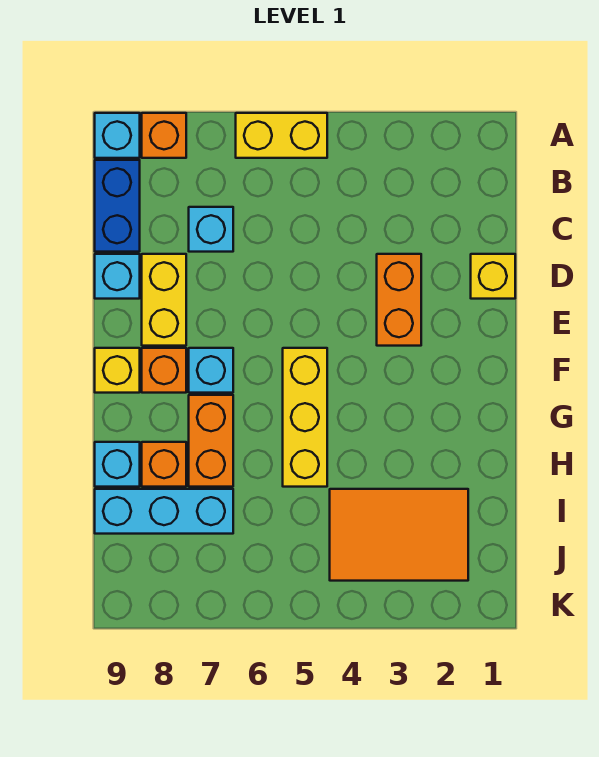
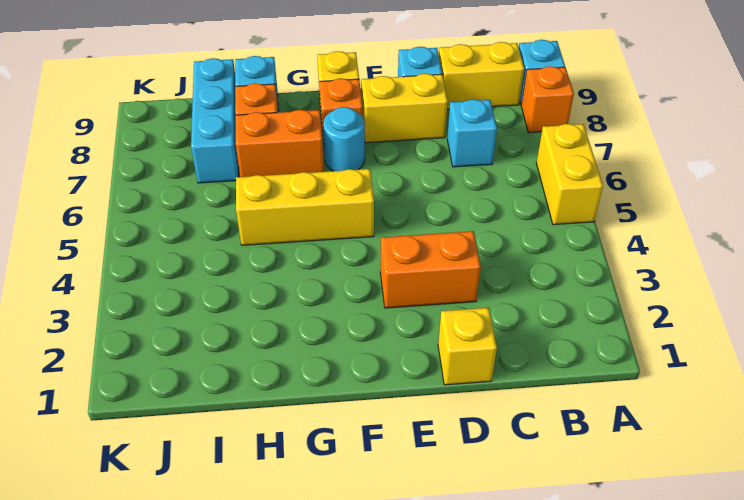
blue brick B9:C9 level 1 -> yellow brick B9:C9 level 1
cyan brick F7 level 1 -> cyan round brick F7 level 1
orange tile I2:J4 level 1 -> none

